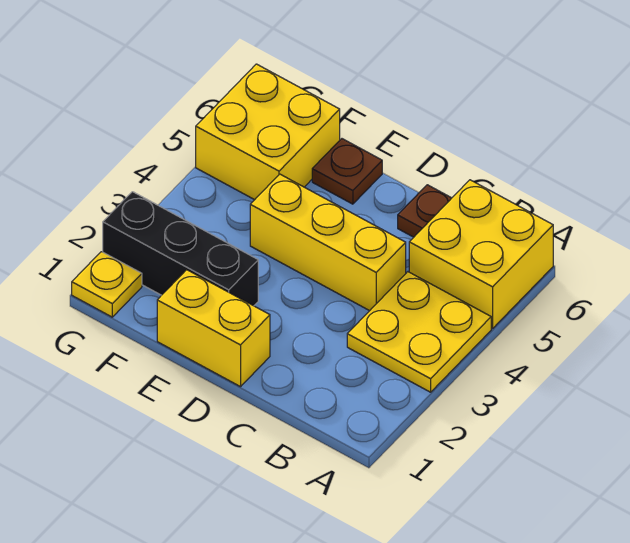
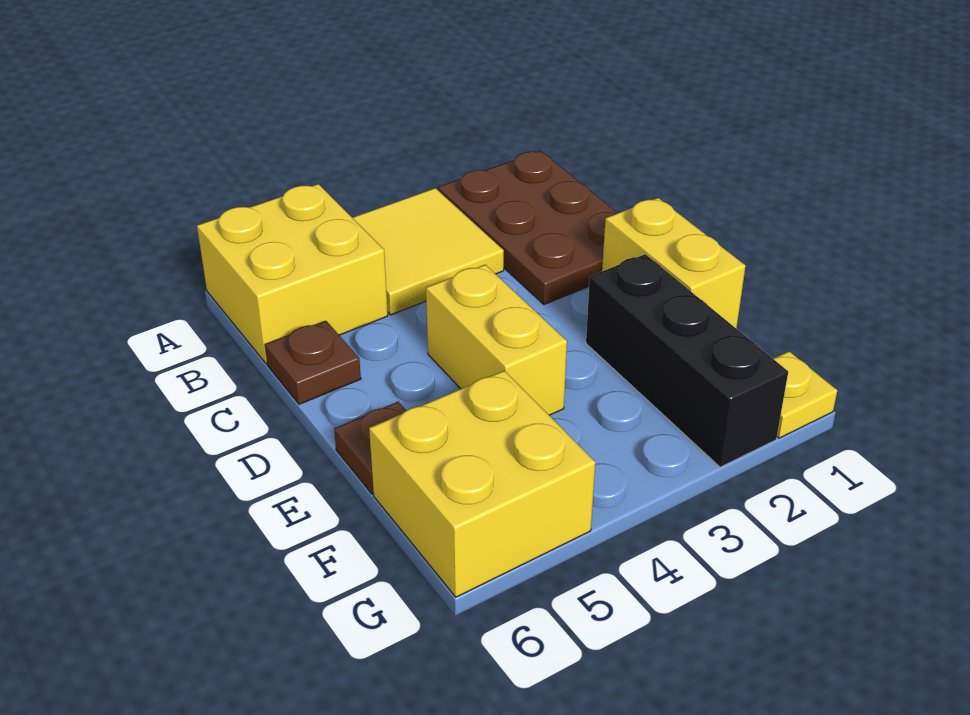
none -> brown plate A1:C2 level 1
yellow plate A3:B4 level 1 -> yellow tile A3:B4 level 1
yellow brick C4:E4 level 1 -> yellow brick D4:E4 level 1

